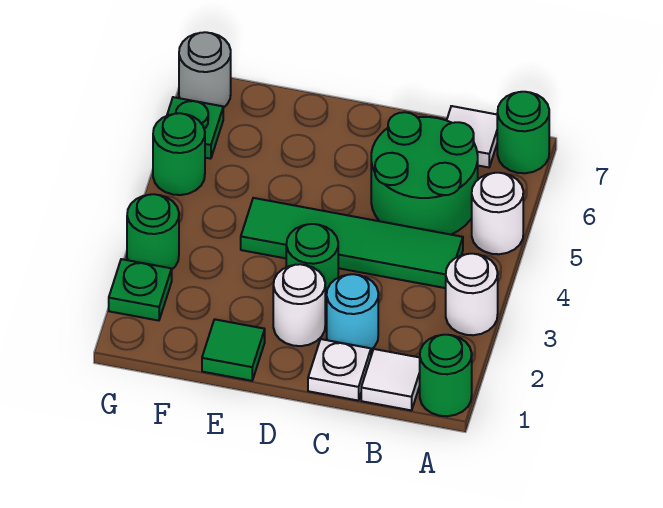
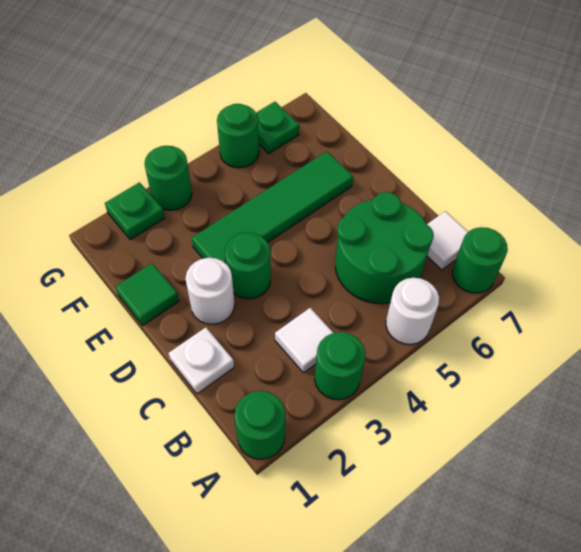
white round brick A3 level 1 -> green round brick A3 level 1
white tile B1 level 1 -> white tile B3 level 1
green tile B4:E4 level 1 -> green tile E3:E6 level 1
cyan round brick C2 level 1 -> none
grey round brick G7 level 1 -> none

